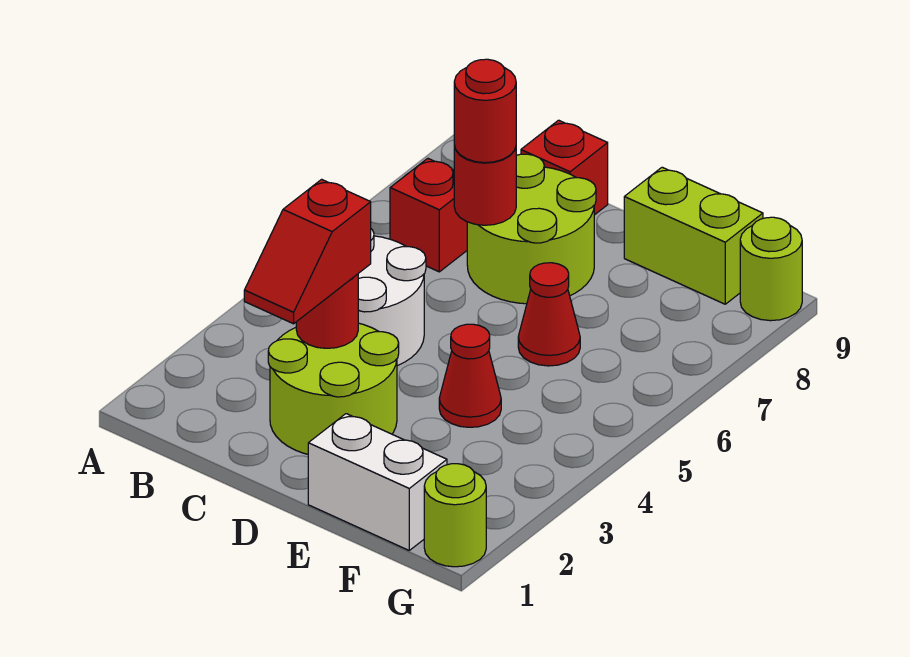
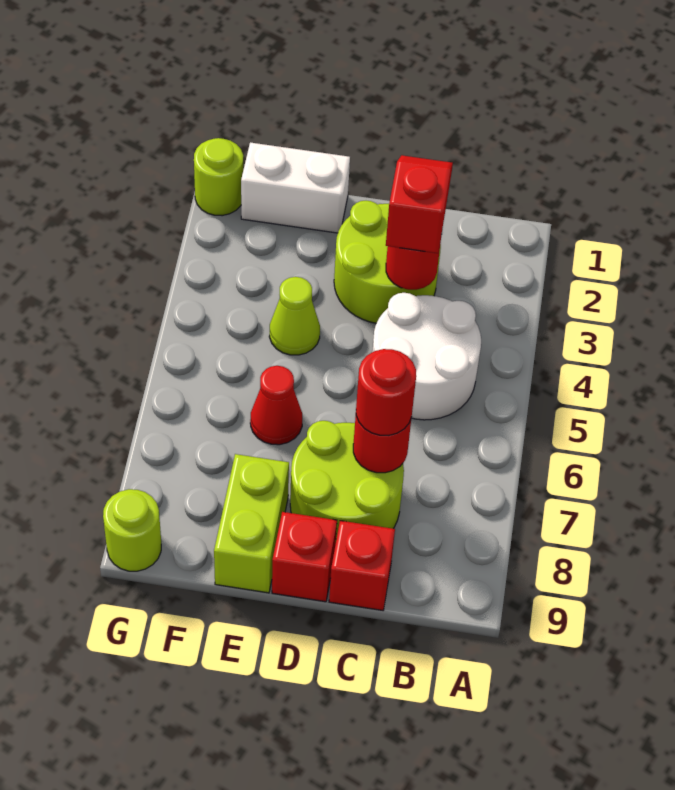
red brick B7 level 1 -> red brick D9 level 1
red cone E4 level 1 -> lime cone E4 level 1
lime brick E9:F9 level 1 -> lime brick E8:E9 level 1

